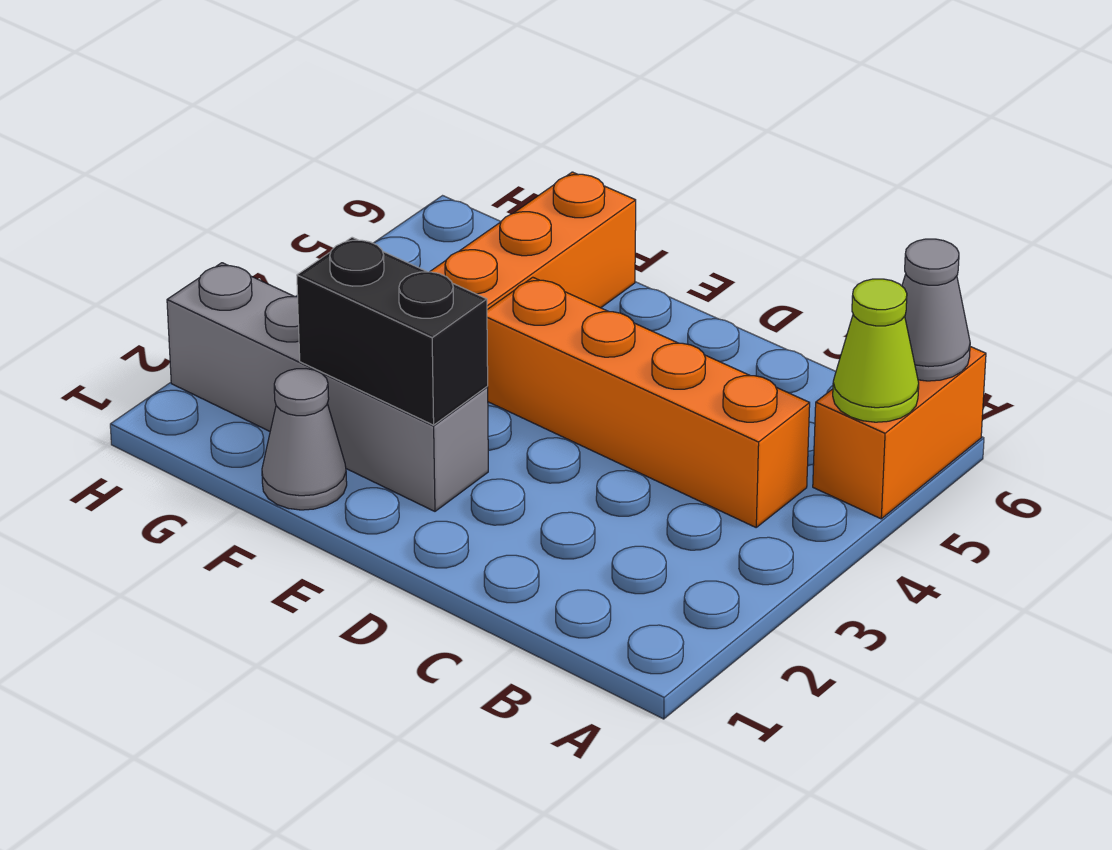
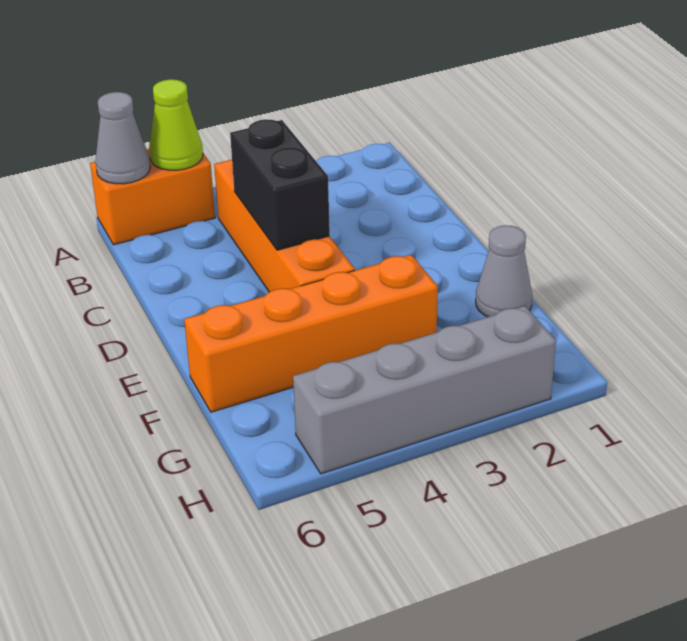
grey brick E2:H2 level 1 -> grey brick H2:H5 level 1
black brick E2:F2 level 2 -> black brick C4:D4 level 2

